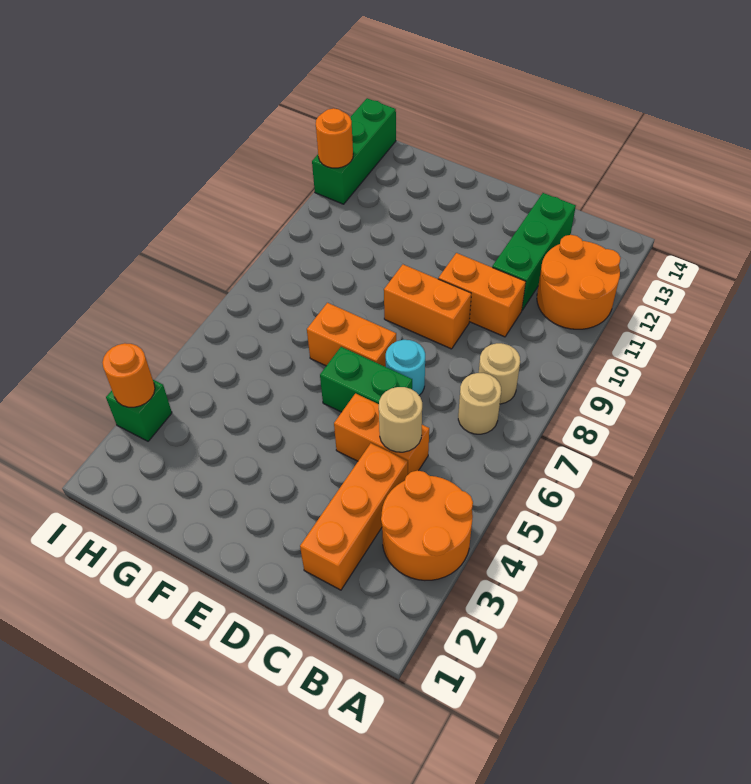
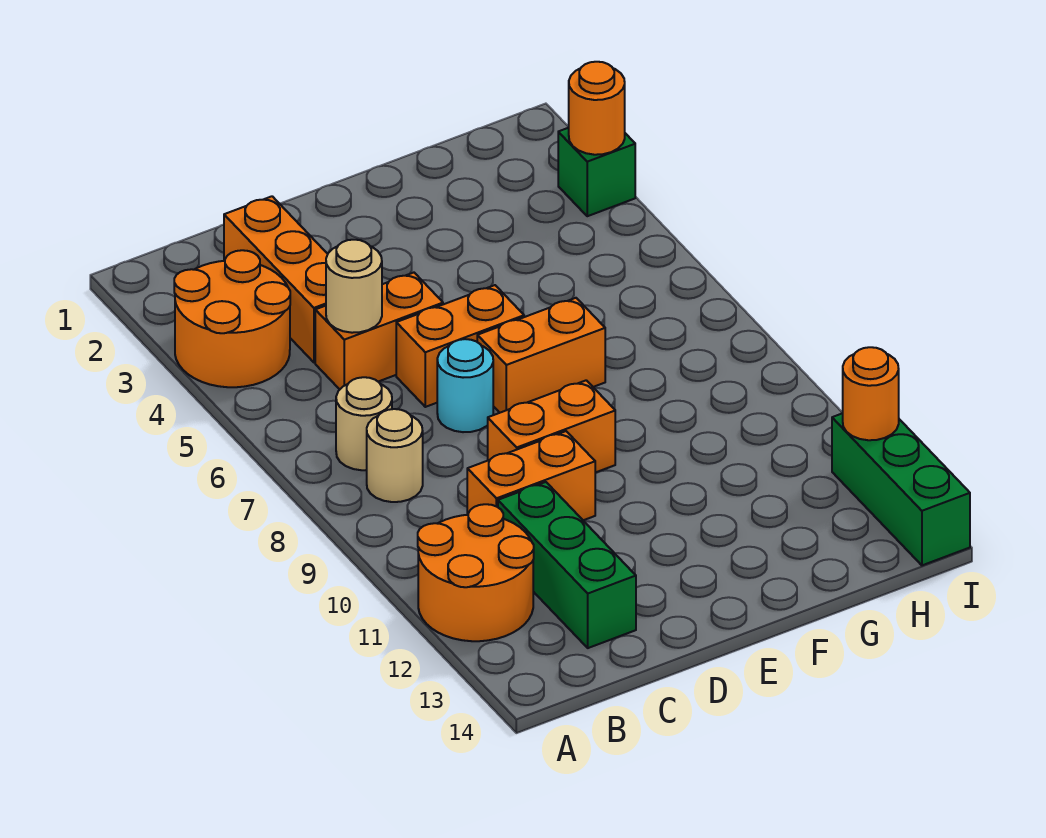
green brick D6:E6 level 1 -> orange brick D6:E6 level 1

